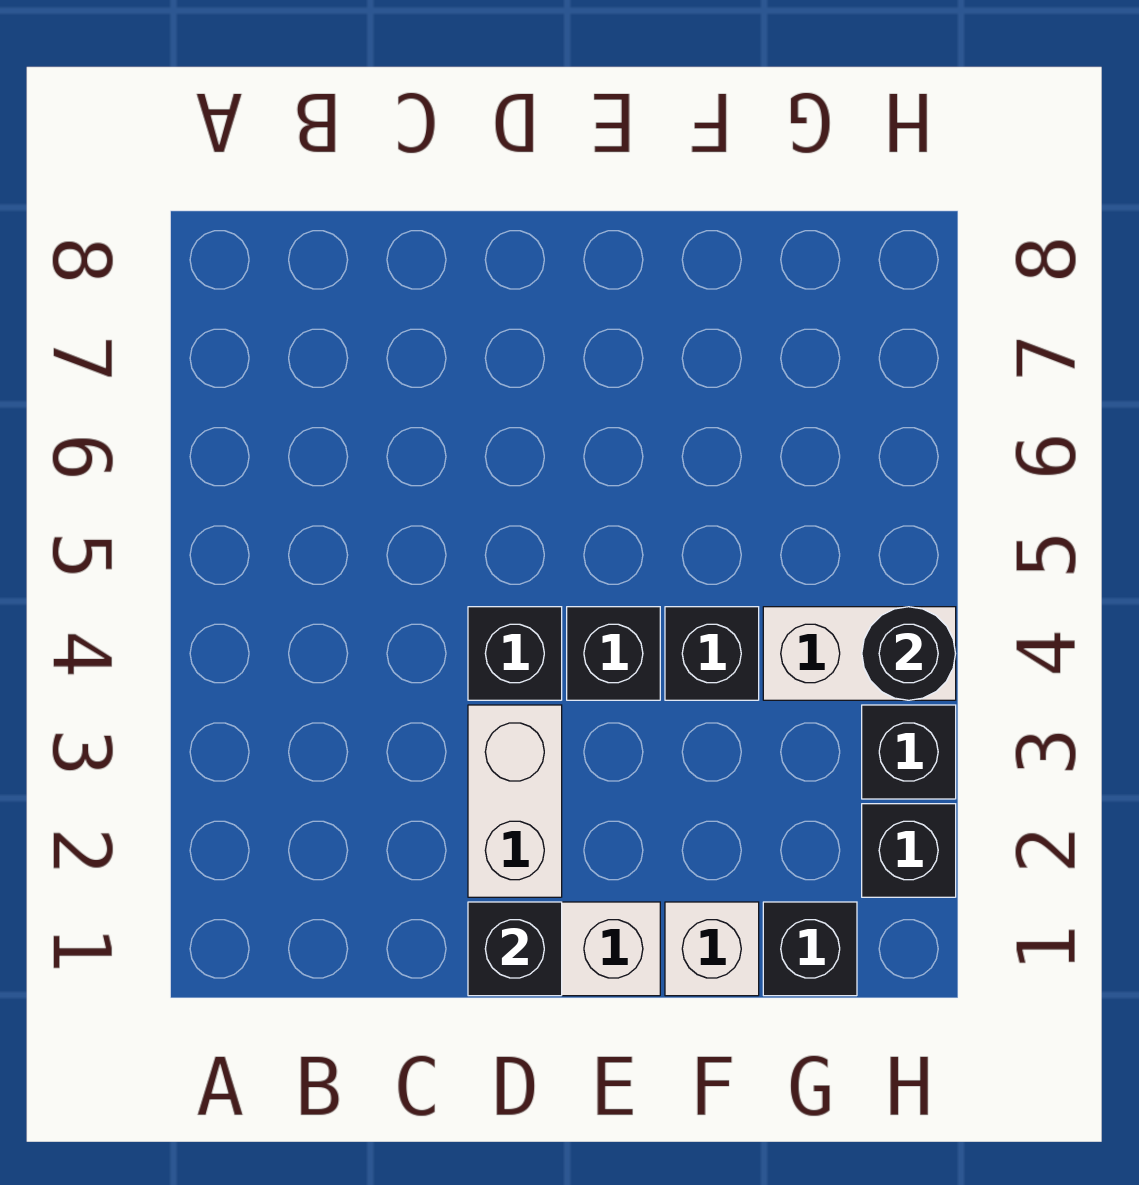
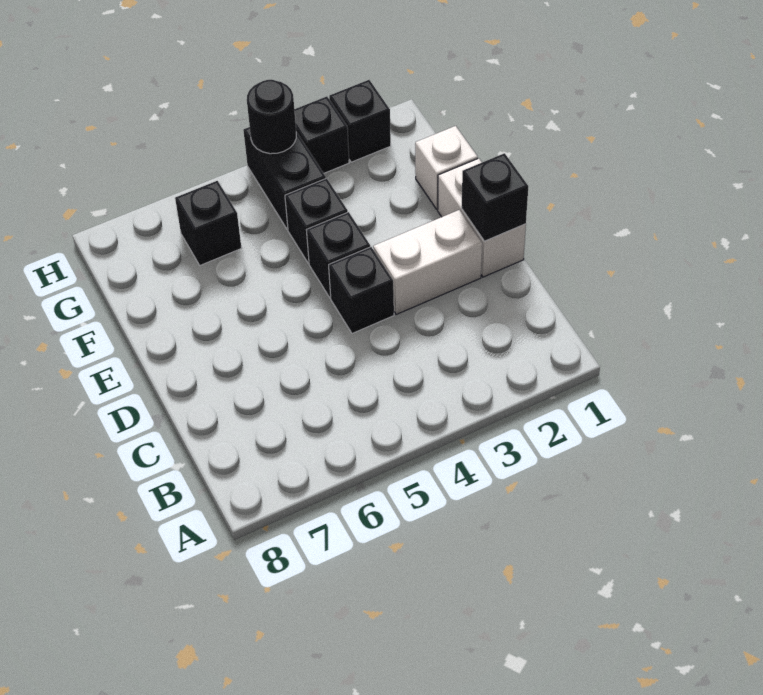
black brick G1 level 1 -> black brick G6 level 1
white brick G4:H4 level 1 -> black brick G4:H4 level 1

